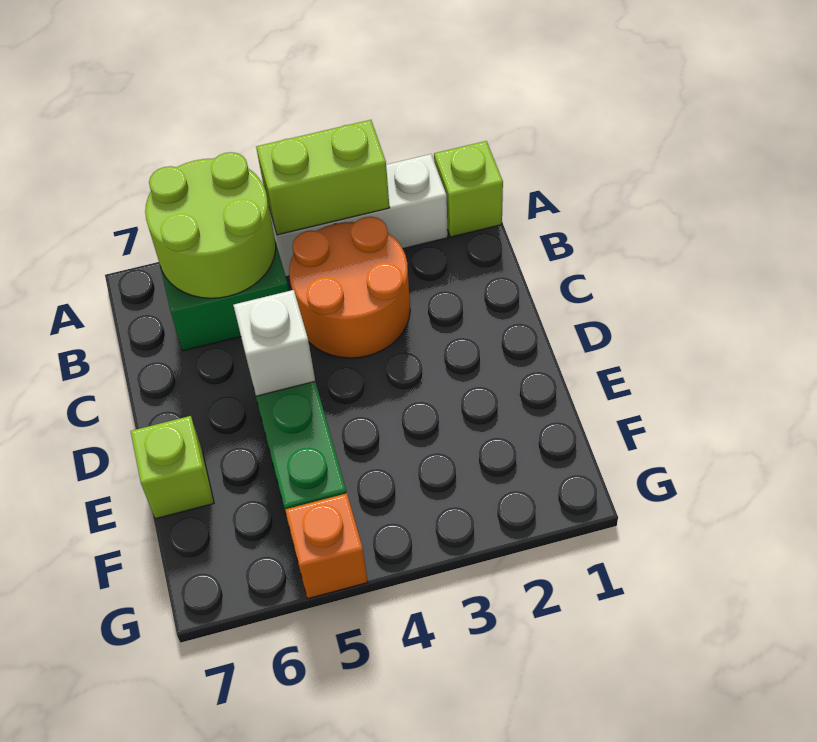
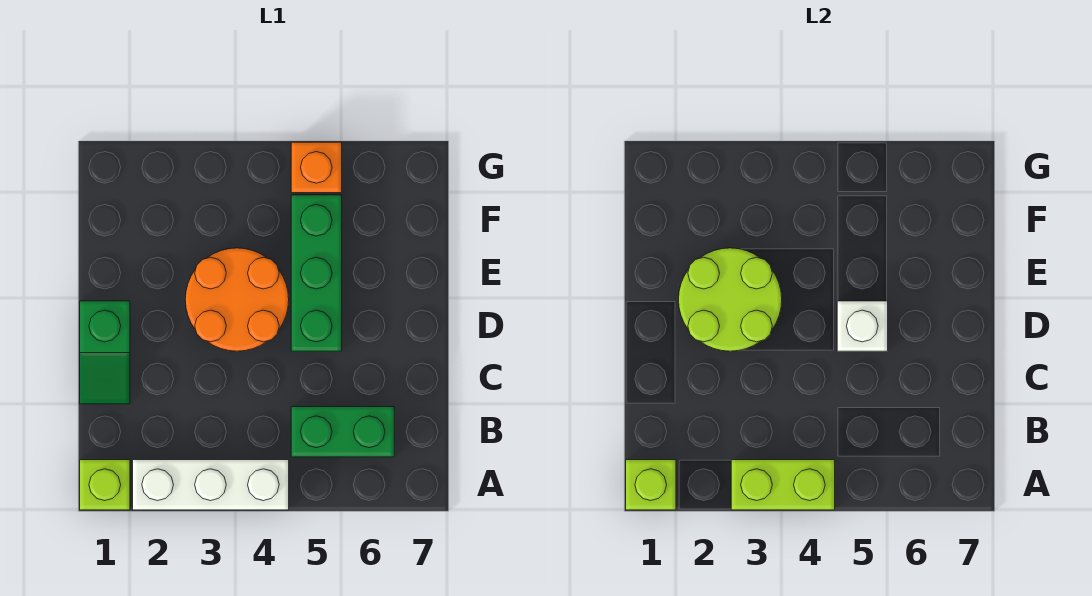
lime round brick A5:B6 level 2 -> lime round brick D2:E3 level 2
orange round brick B3:C4 level 1 -> orange round brick D3:E4 level 1
none -> green slope C1:D1 level 1 top D
lime brick E7 level 1 -> lime brick A1 level 2

